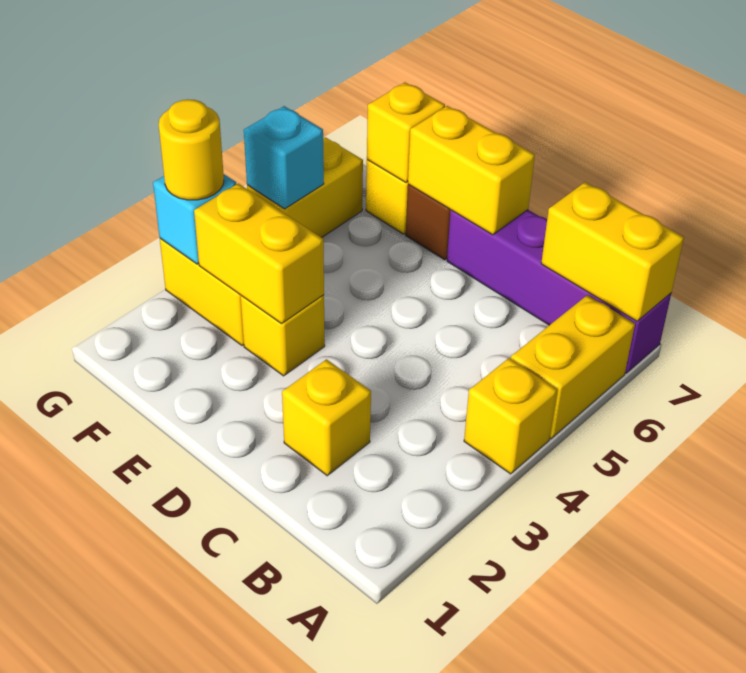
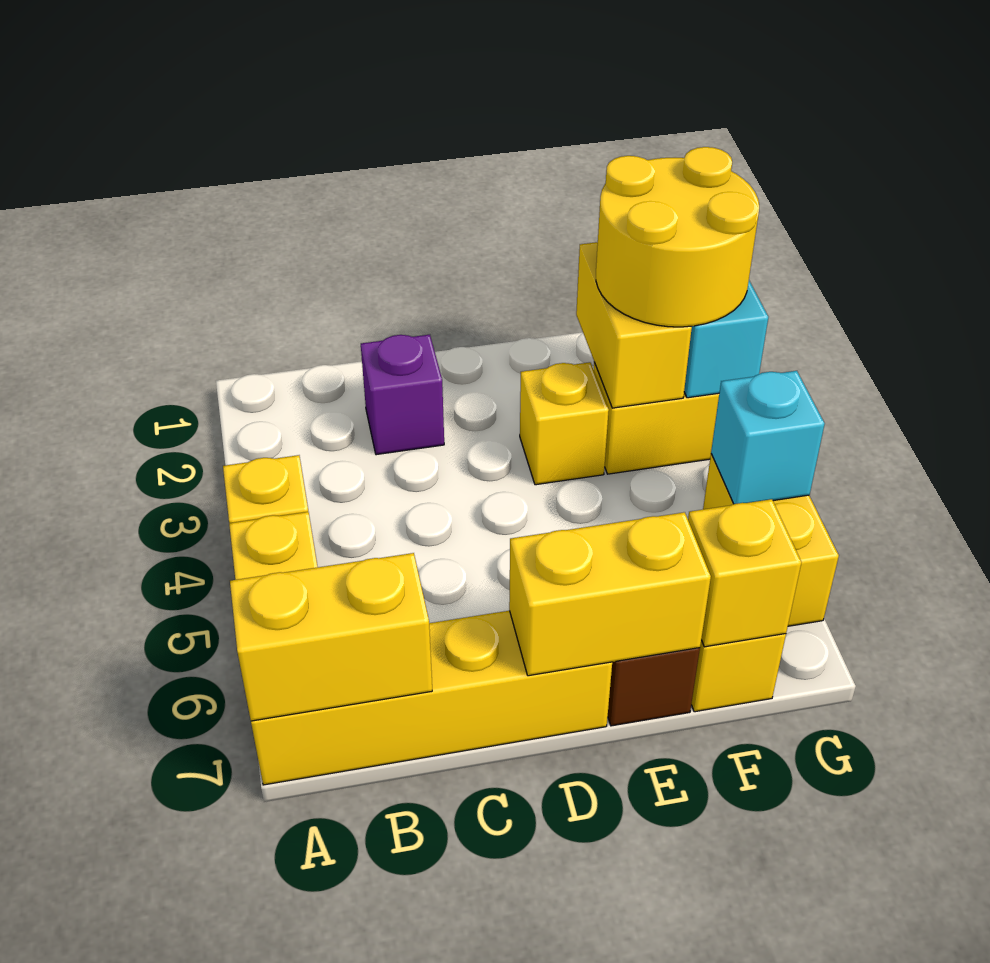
purple brick A7:D7 level 1 -> yellow brick A7:D7 level 1
yellow brick C2 level 1 -> purple brick C2 level 1
yellow brick E3:F3 level 2 -> yellow brick F2:F3 level 2
yellow round brick G3 level 3 -> yellow round brick F2:G3 level 3

